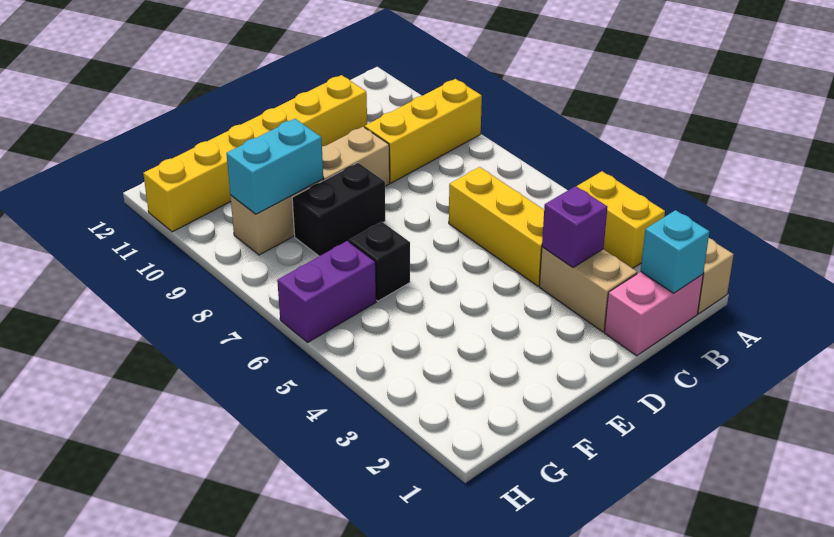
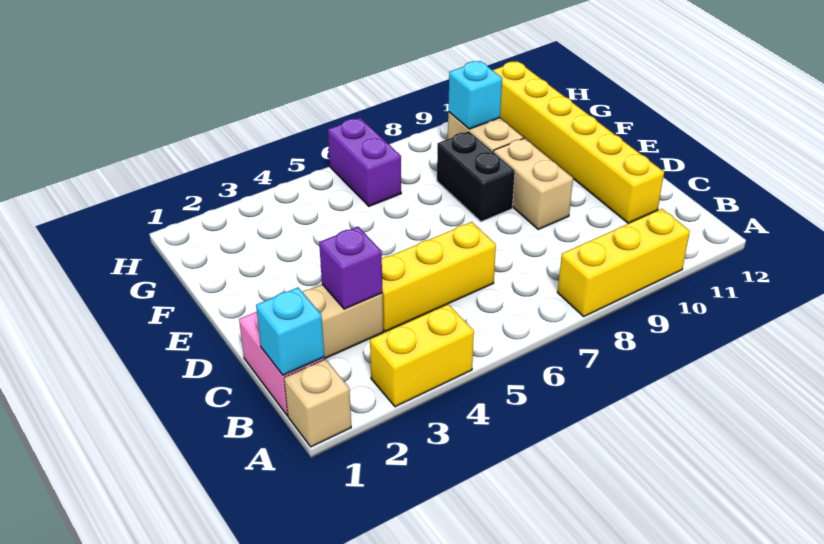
yellow brick A9:C9 level 1 -> yellow brick A8:A10 level 1
black brick F6 level 1 -> none
cyan brick F9:G9 level 2 -> cyan brick G9 level 2

